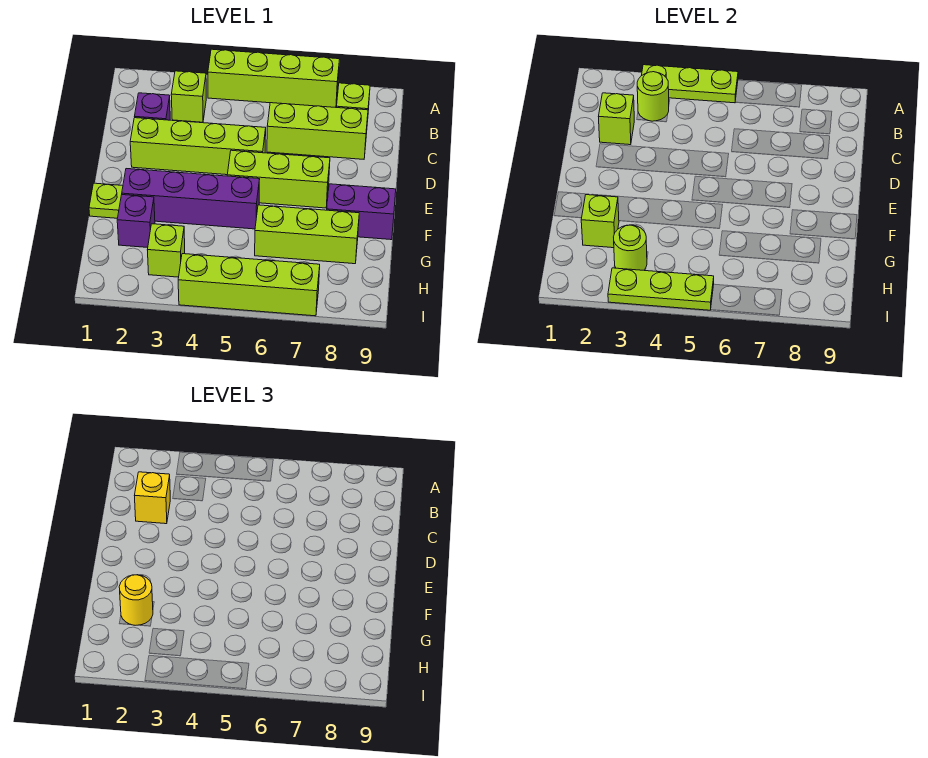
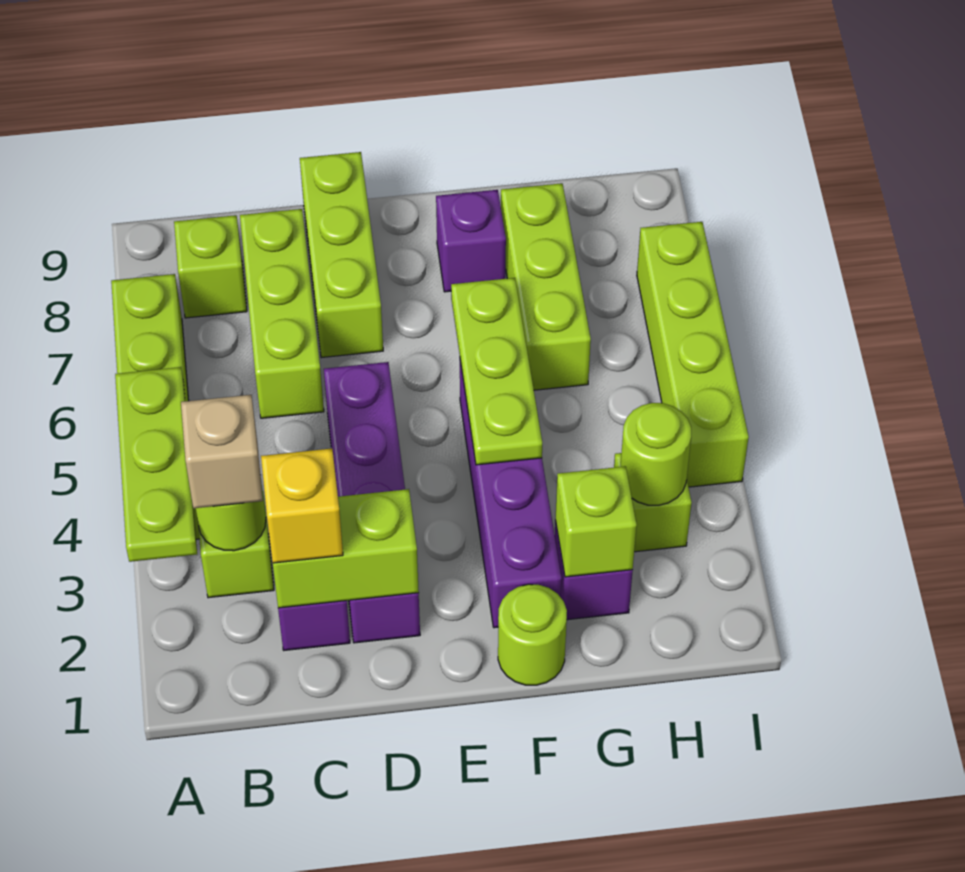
none -> tan brick B3 level 3
lime brick C2 level 2 -> lime brick C2:D2 level 2
lime brick D2:D5 level 1 -> purple brick D2:D5 level 1
lime brick E5:E7 level 1 -> lime brick D7:D9 level 1
lime plate F1 level 1 -> lime round brick F1 level 1
purple brick F8:F9 level 1 -> purple brick F8 level 1
yellow round brick G2 level 3 -> none
lime plate I3:I5 level 2 -> lime plate F4:F6 level 2

